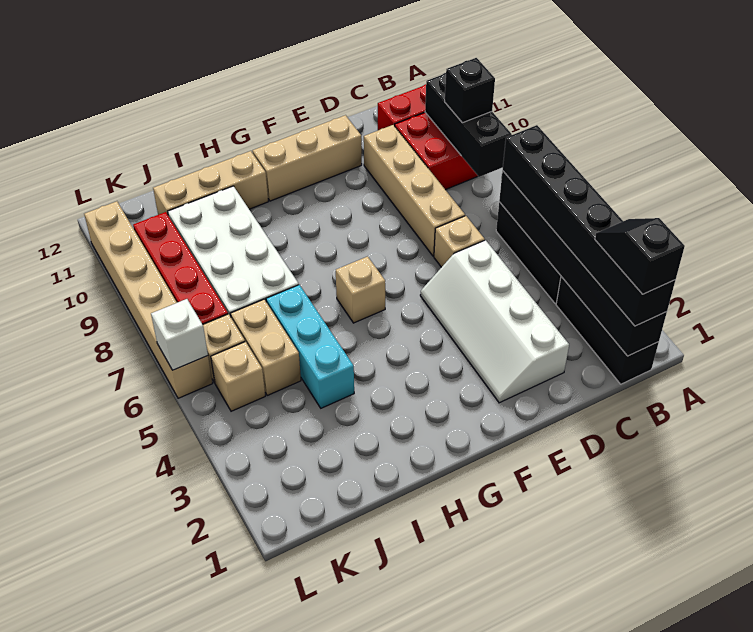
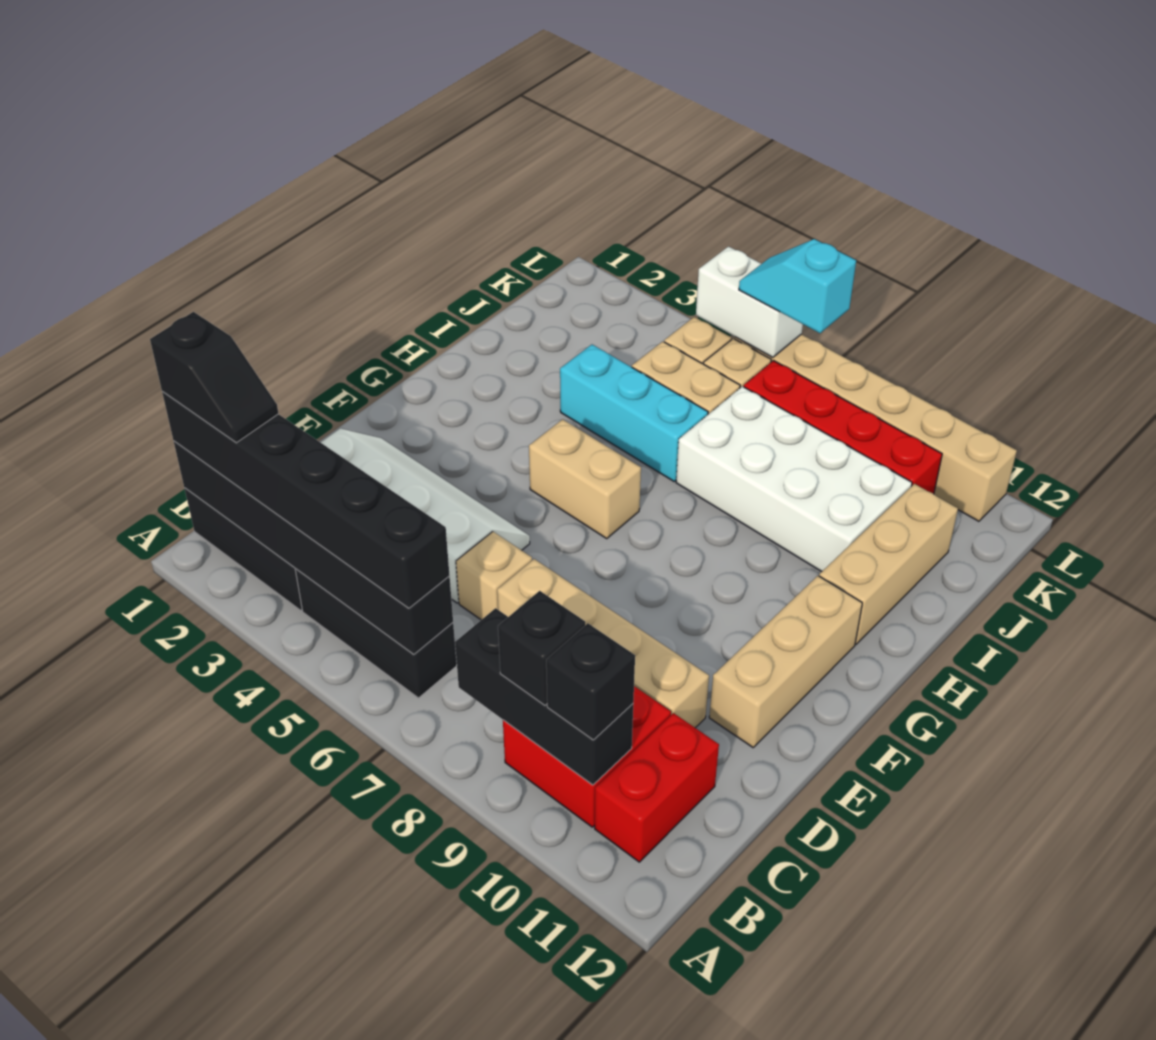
none -> black brick B10 level 3
tan brick G6 level 1 -> tan brick G5:G6 level 1
white brick L6 level 2 -> white brick L5:L6 level 2
none -> cyan slope L6:L7 level 3 top 7

